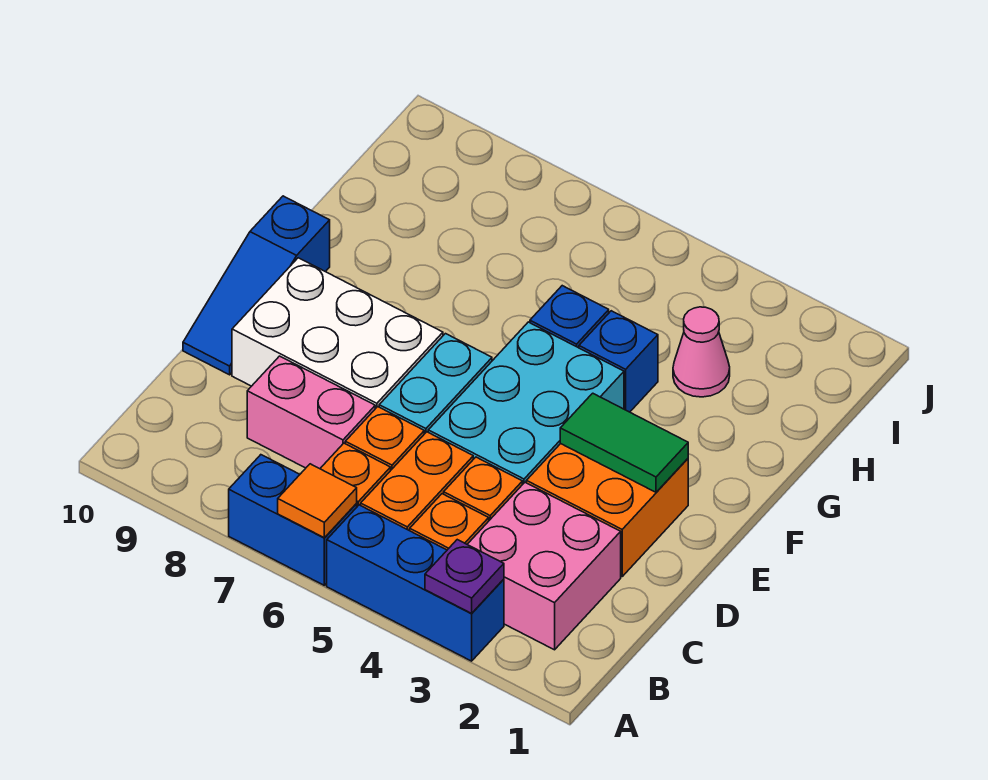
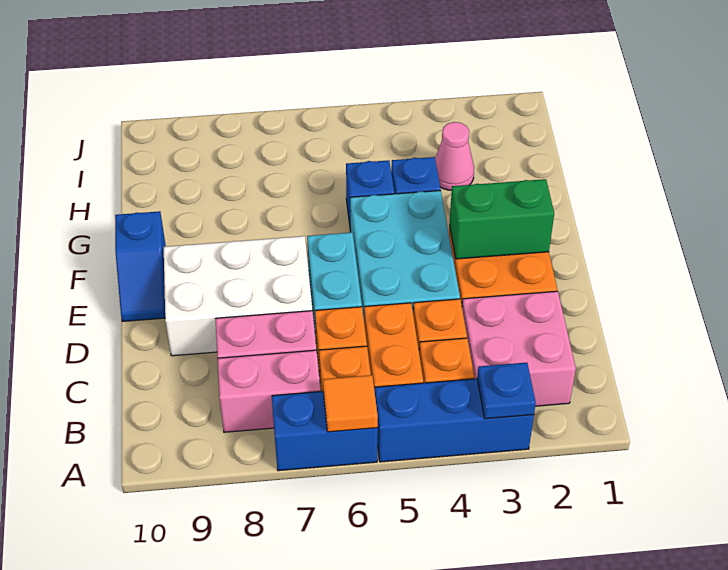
purple plate A3 level 2 -> blue plate A3 level 2
none -> pink brick B7:B8 level 1
blue slope D10:F10 level 1 top F -> blue slope E10:F10 level 1 top F
green tile E2:E3 level 2 -> green brick E2:E3 level 2

